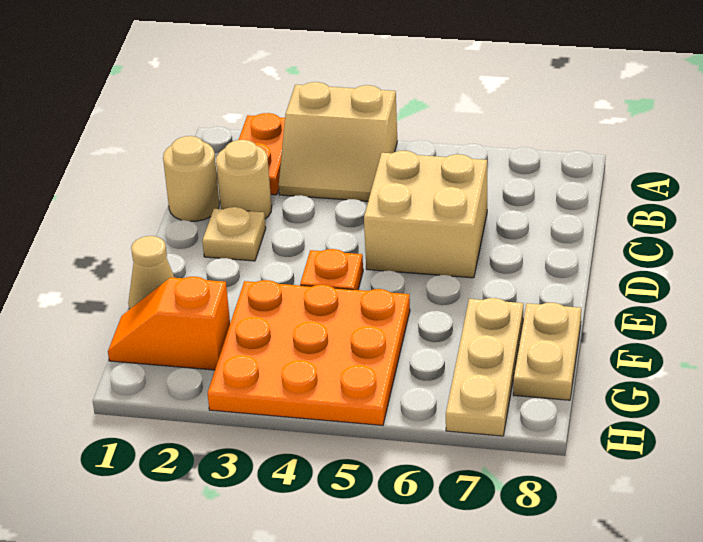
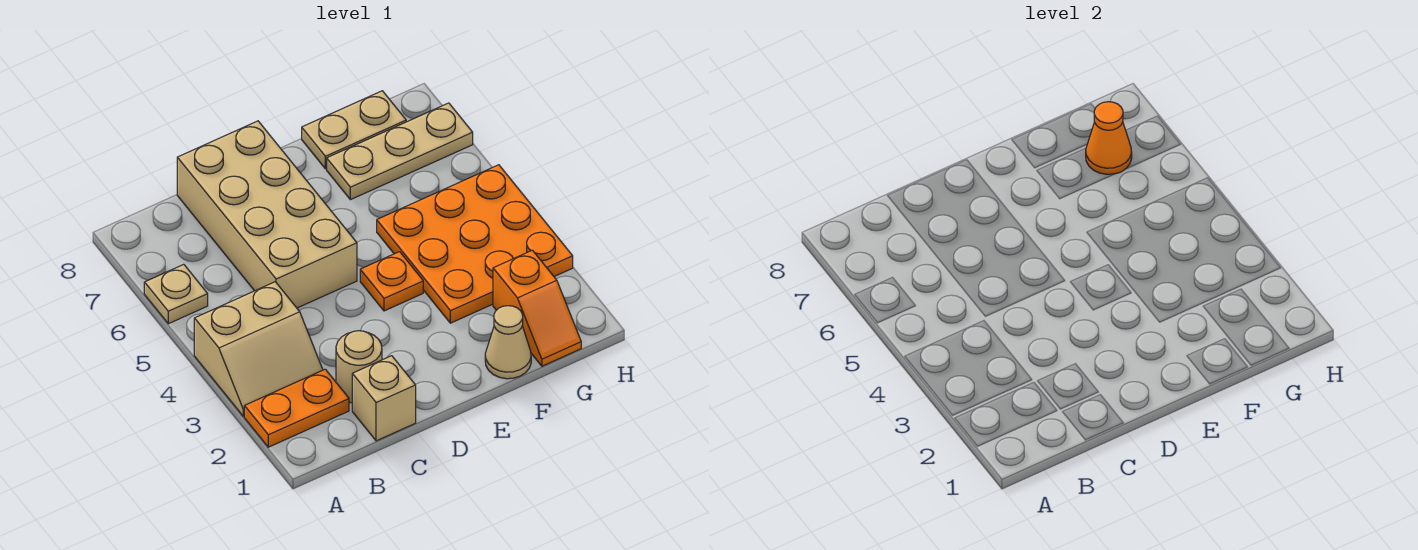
tan slope A3:B4 level 1 top A -> tan slope A3:B4 level 1 top 4
tan round brick C1 level 1 -> tan brick C1 level 1
tan brick C5:D6 level 1 -> tan brick C5:D8 level 1
tan plate D2 level 1 -> tan plate A6 level 1
none -> orange cone G7 level 2

